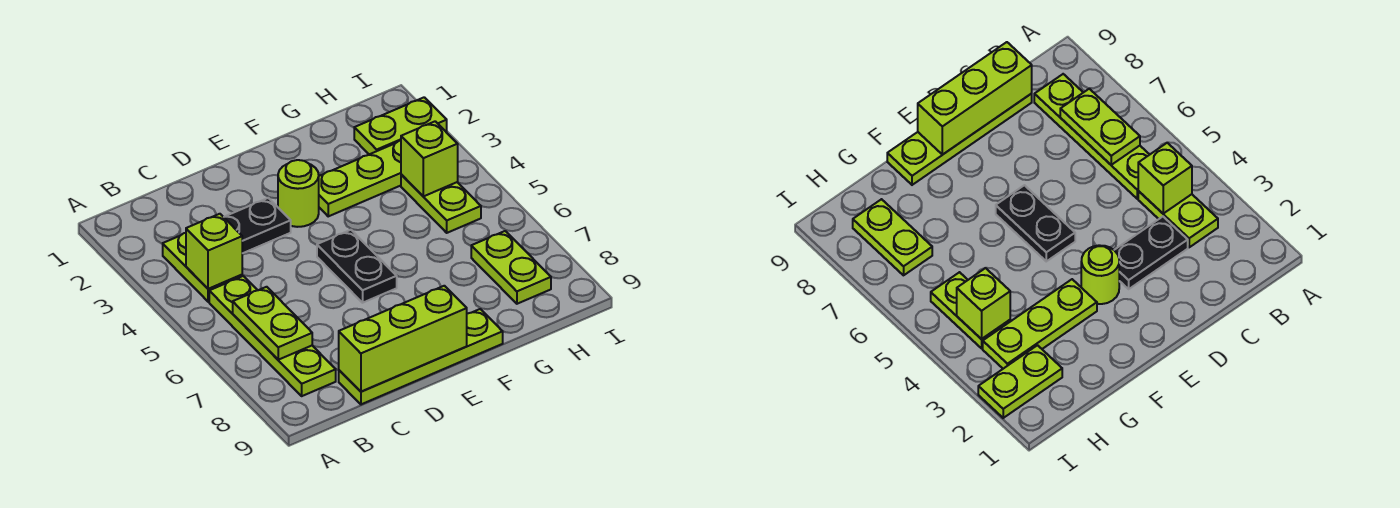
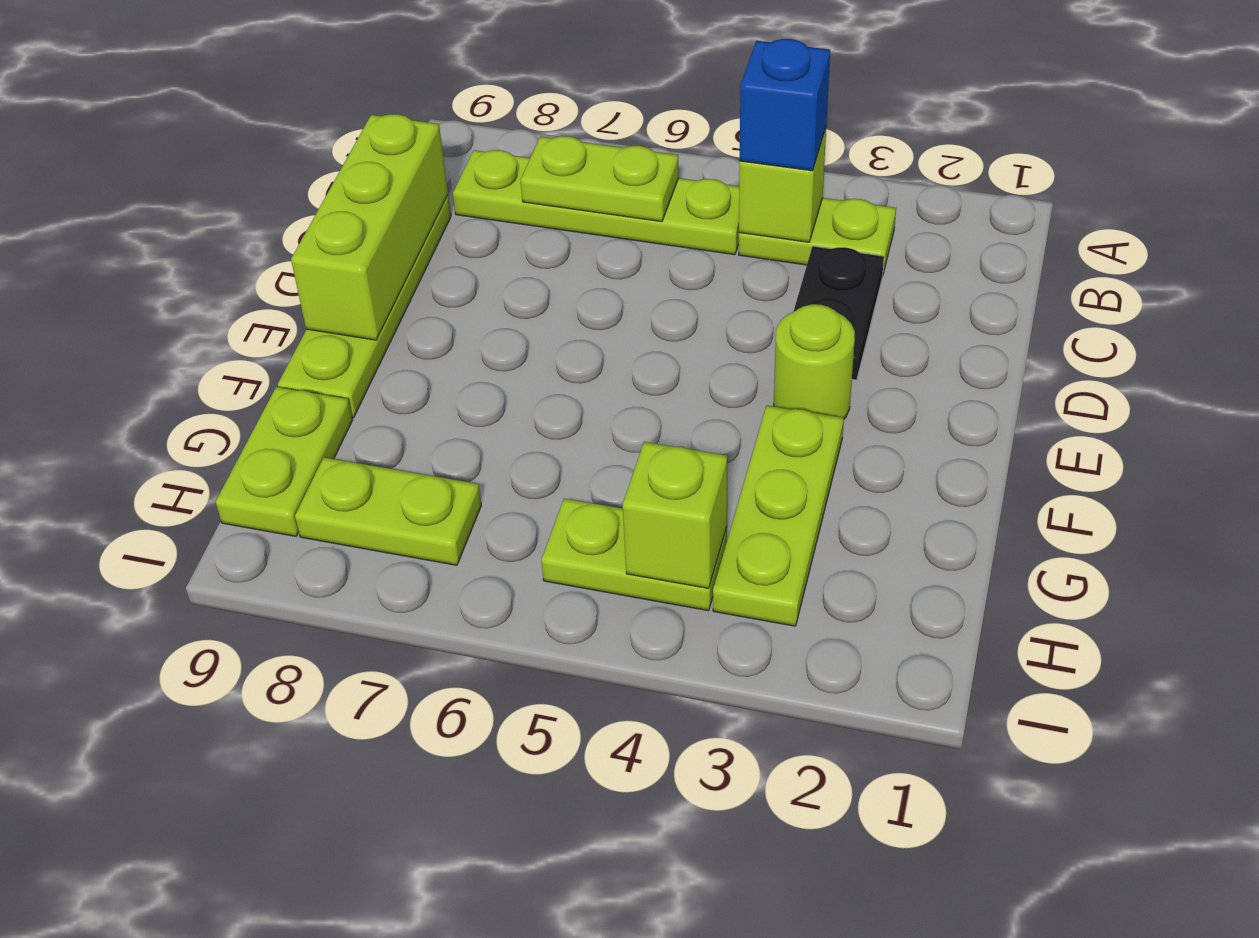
none -> blue brick B4 level 3
black plate E5:E6 level 1 -> none
lime plate H2:I2 level 1 -> lime plate G9:H9 level 1

